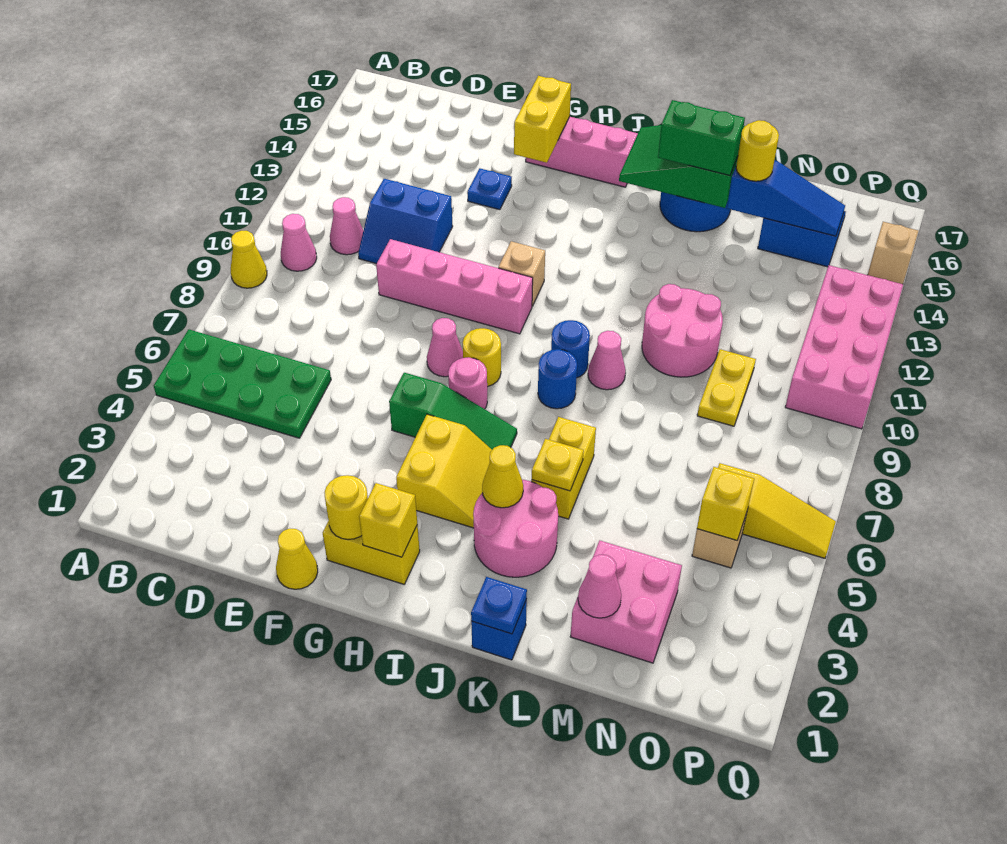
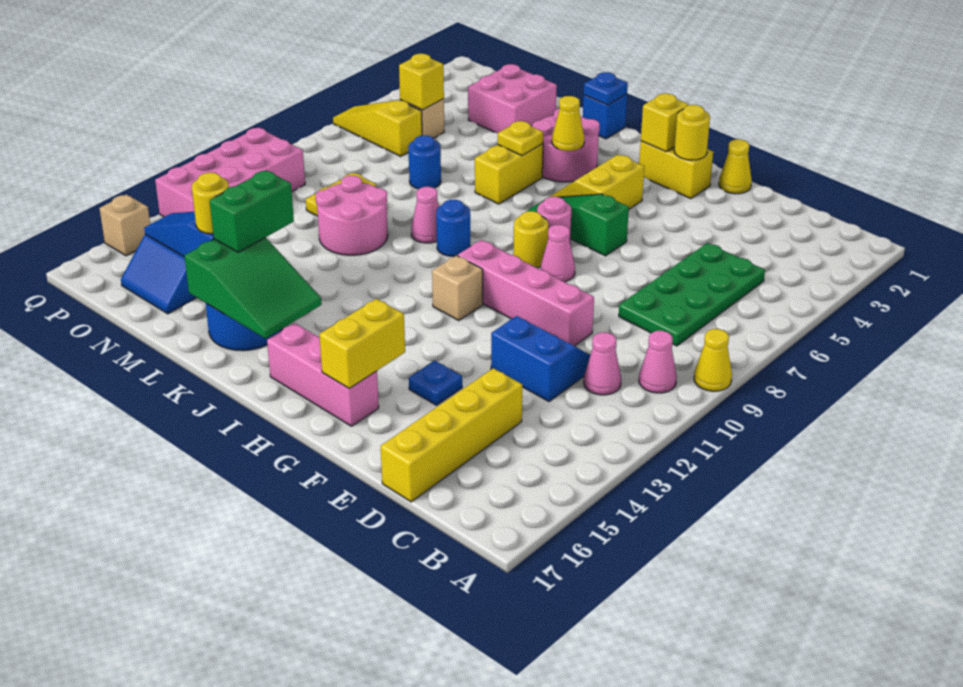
green plate A5:D6 level 1 -> green plate C5:D8 level 1
none -> yellow brick D14:D17 level 1
blue round brick J8 level 1 -> blue round brick M7 level 1
green brick K15:L15 level 3 -> green brick L14:L15 level 3
pink cone M2 level 2 -> none

